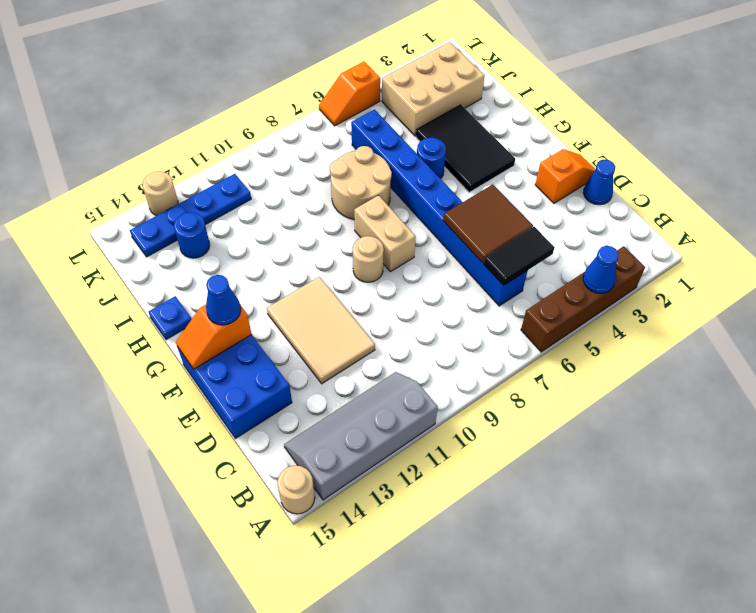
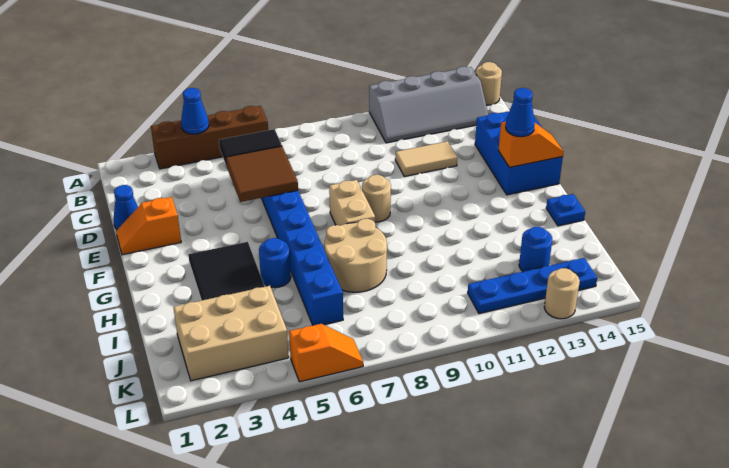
tan tile D11:F12 level 1 -> tan tile D11:D12 level 1

